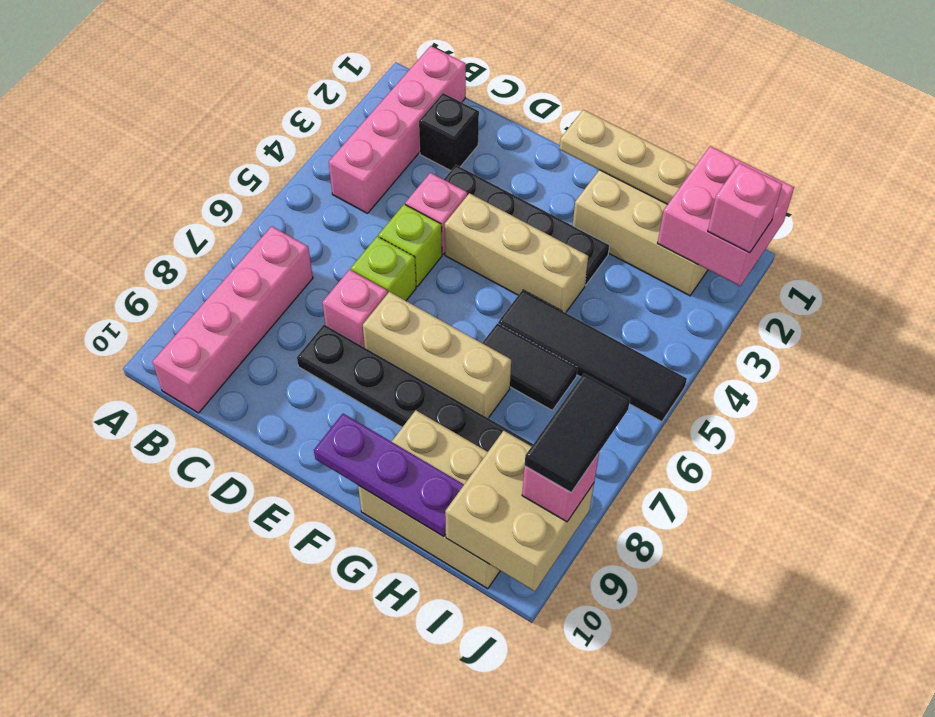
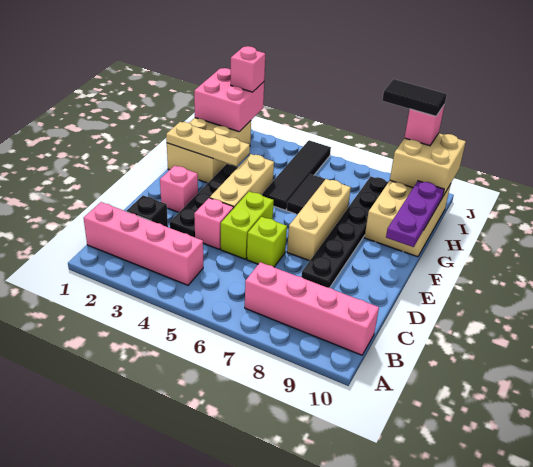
lime brick D5 level 1 -> lime brick D5:E5 level 1
pink brick D7 level 1 -> pink brick E2 level 1
tan plate F1:H1 level 2 -> tan plate G1:G3 level 2

